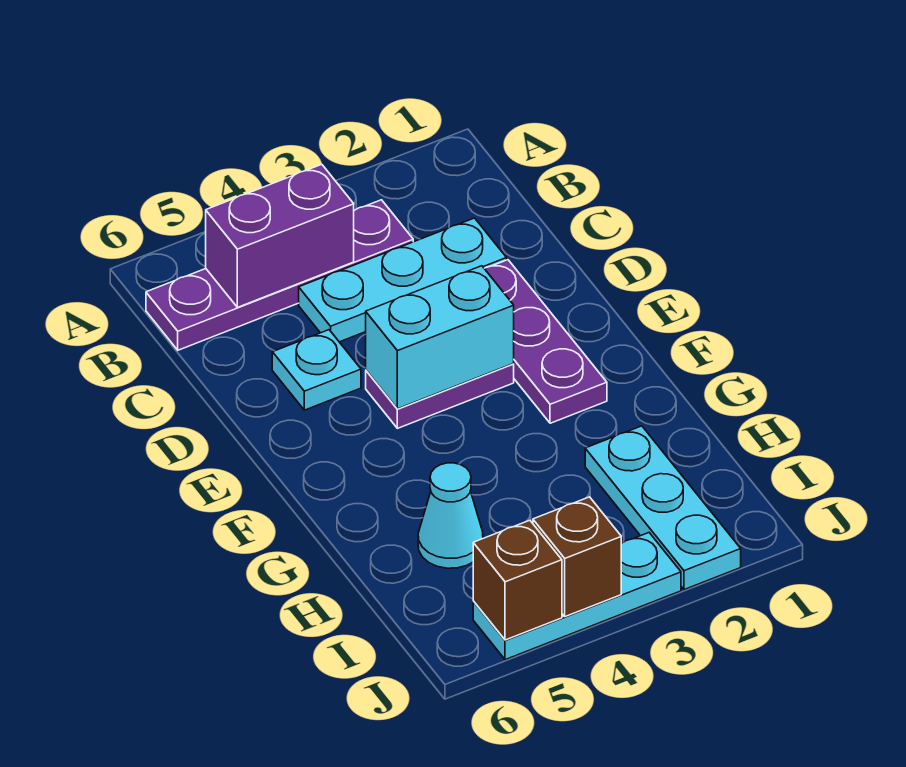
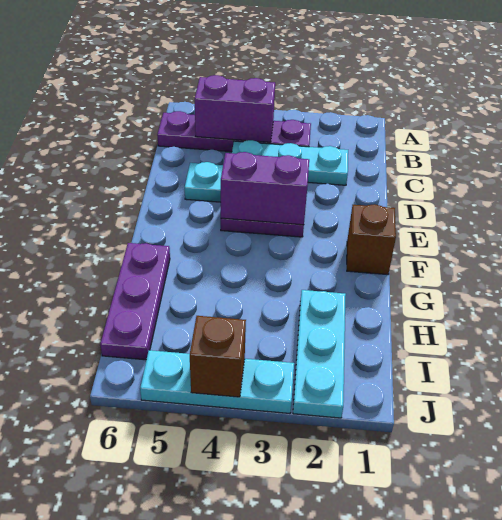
purple plate D2:F2 level 1 -> purple plate G6:I6 level 1
cyan brick E3:E4 level 2 -> purple brick E3:E4 level 2
cyan cone H5 level 1 -> none
brown brick J5 level 2 -> brown brick F1 level 1

